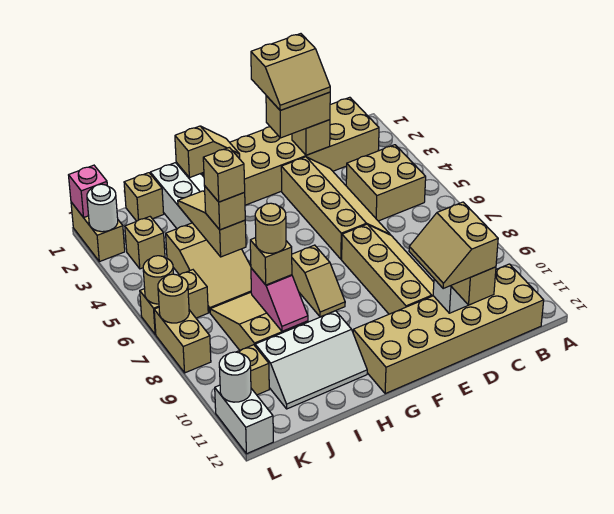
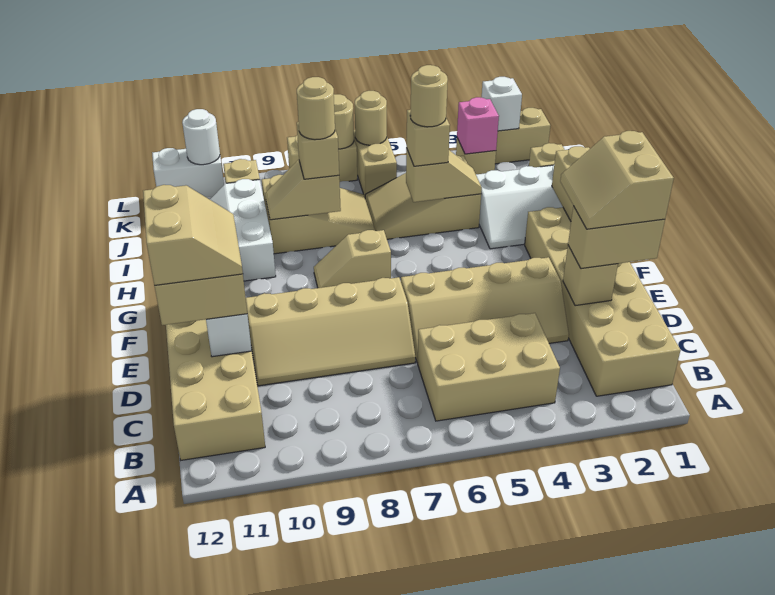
tan brick B4:C5 level 1 -> tan brick B4:C6 level 1
tan brick D2:E2 level 3 -> tan brick D1:D2 level 3
tan slope D11:E12 level 4 top D -> tan slope D11:E12 level 4 top 12
tan slope I3:I5 level 2 top 5 -> tan slope I4:I5 level 2 top 5
tan brick I5 level 4 -> tan round brick I5 level 4
pink slope I8:I9 level 2 top 8 -> tan slope I8:I9 level 2 top 8
pink brick L1 level 2 -> pink brick K3 level 2
white round brick L2 level 2 -> white brick L2 level 2

